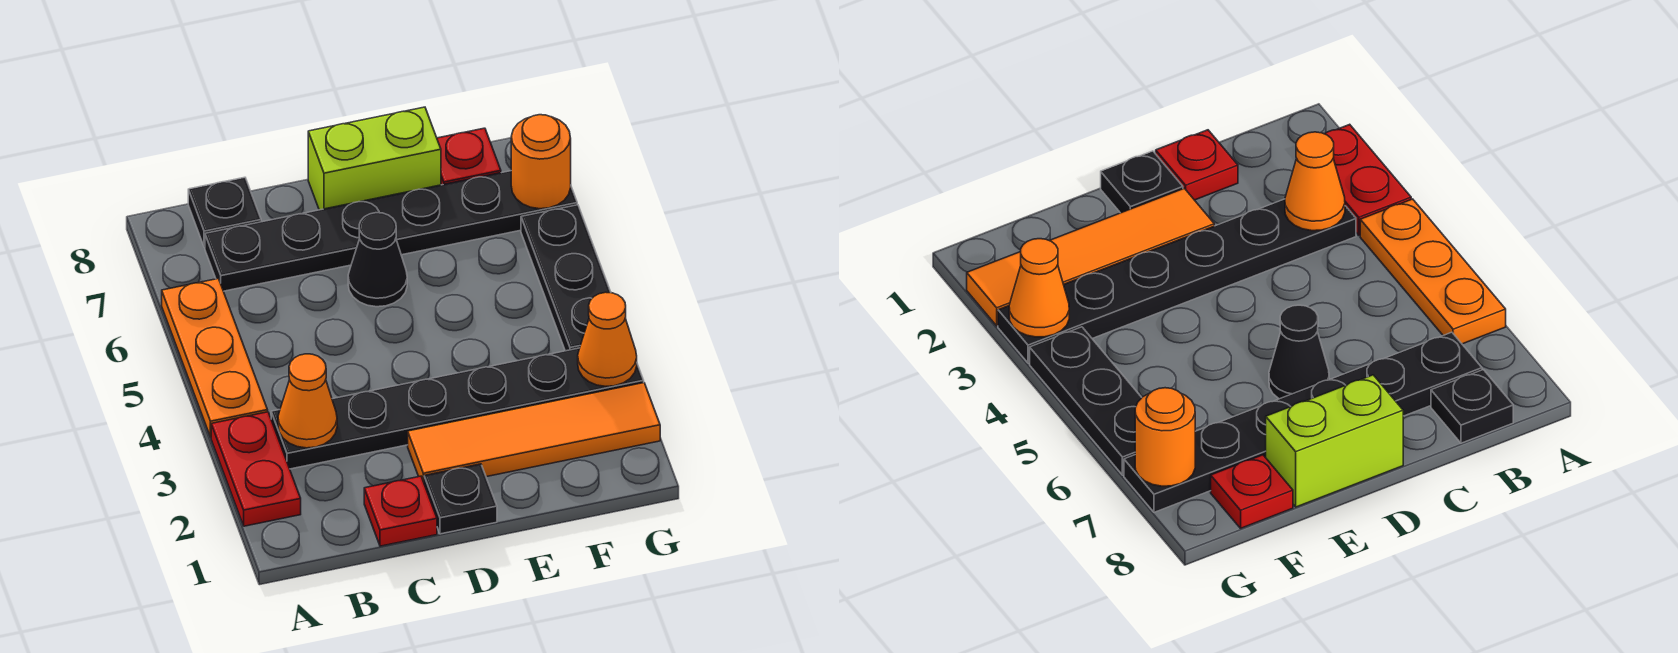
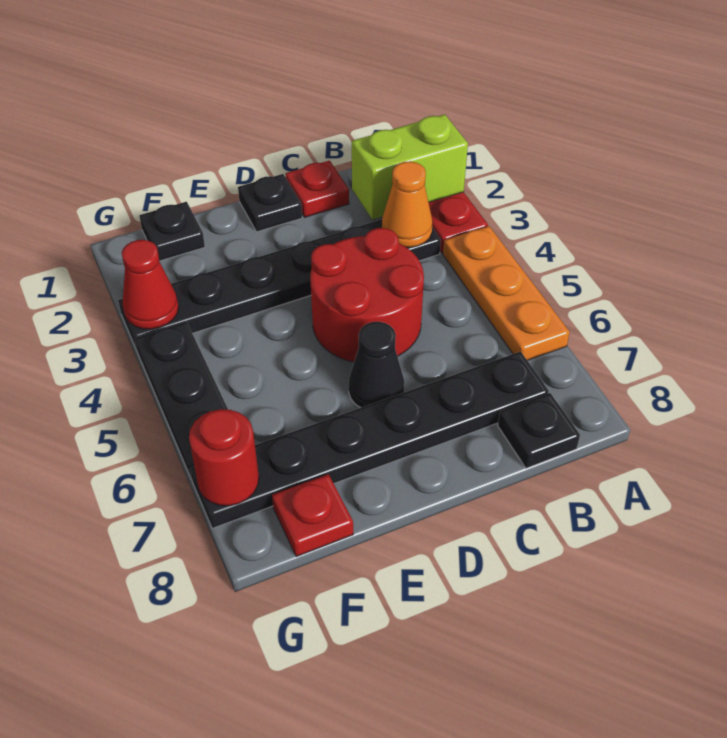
none -> red round brick C4:D5 level 1
orange tile D2:G2 level 1 -> none
lime brick D8:E8 level 1 -> lime brick A2:B2 level 2
none -> black plate F1 level 1
orange cone G3 level 2 -> red cone G3 level 2
orange round brick G7 level 2 -> red round brick G7 level 2

